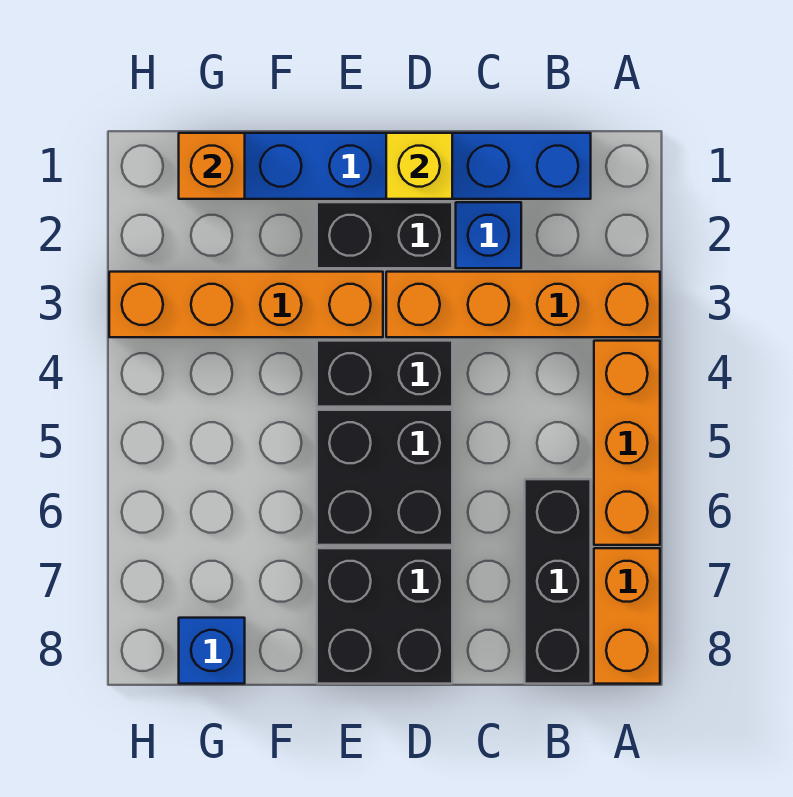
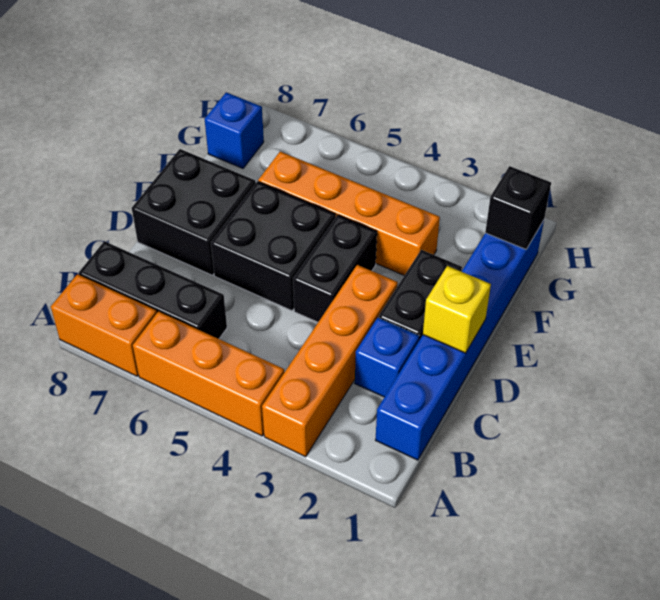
orange brick E3:H3 level 1 -> orange brick F3:F6 level 1
orange brick G1 level 2 -> black brick G1 level 2

